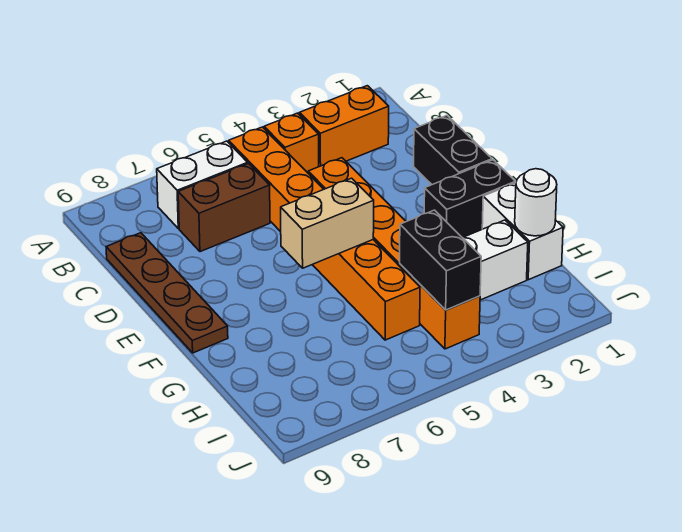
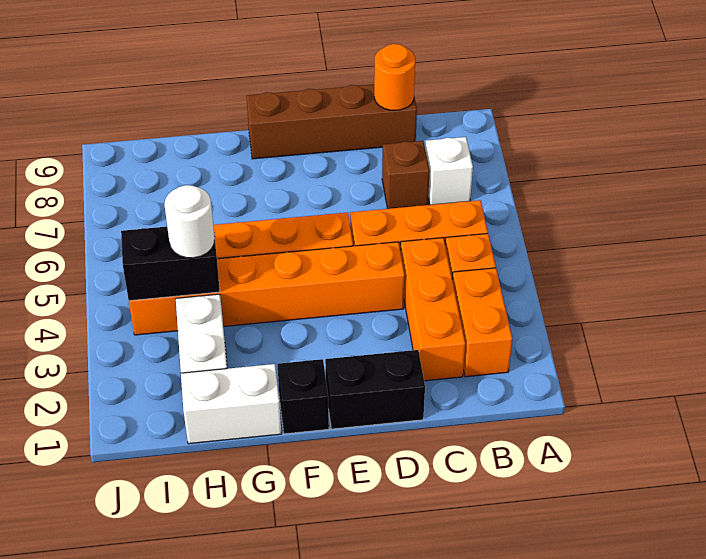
white brick B6:B7 level 1 -> white brick B7 level 1
none -> orange brick C2:C4 level 1
brown brick C6:C7 level 1 -> brown brick C7 level 1
brown plate C9:F9 level 1 -> brown brick C9:F9 level 1
none -> orange round brick C9 level 2
black brick F1:F2 level 1 -> black brick F1 level 1
tan brick F5:F6 level 2 -> none
white round brick H1 level 2 -> white round brick H4 level 3

